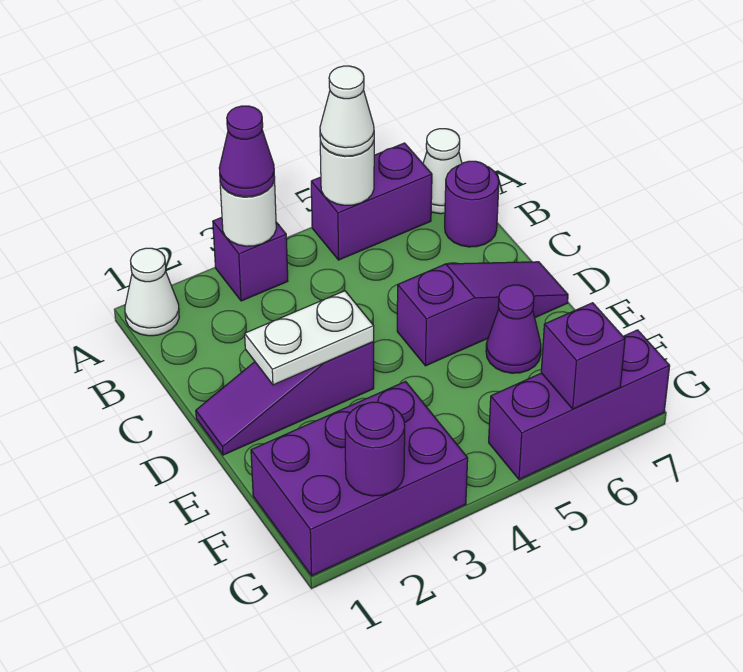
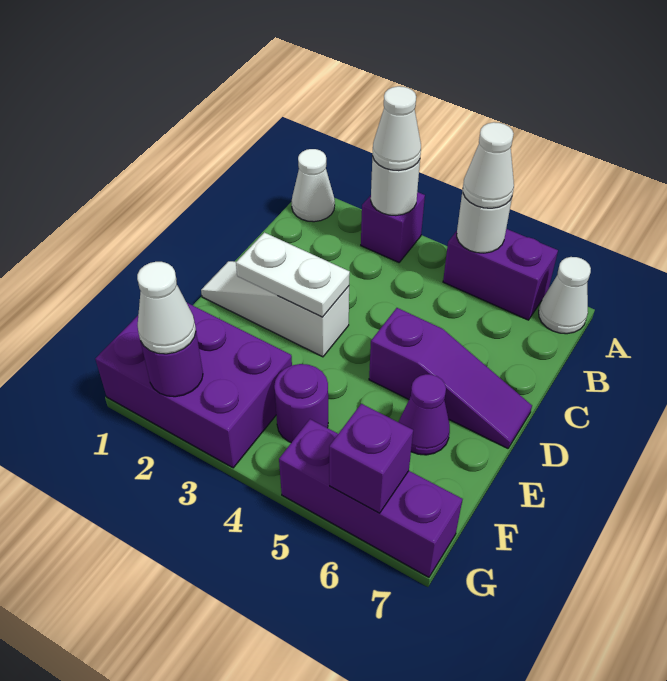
purple cone A3 level 3 -> white cone A3 level 3
purple round brick B7 level 1 -> purple round brick F4 level 1
purple slope D1:D3 level 1 top 3 -> white slope D1:D3 level 1 top 3
none -> white cone G2 level 3

